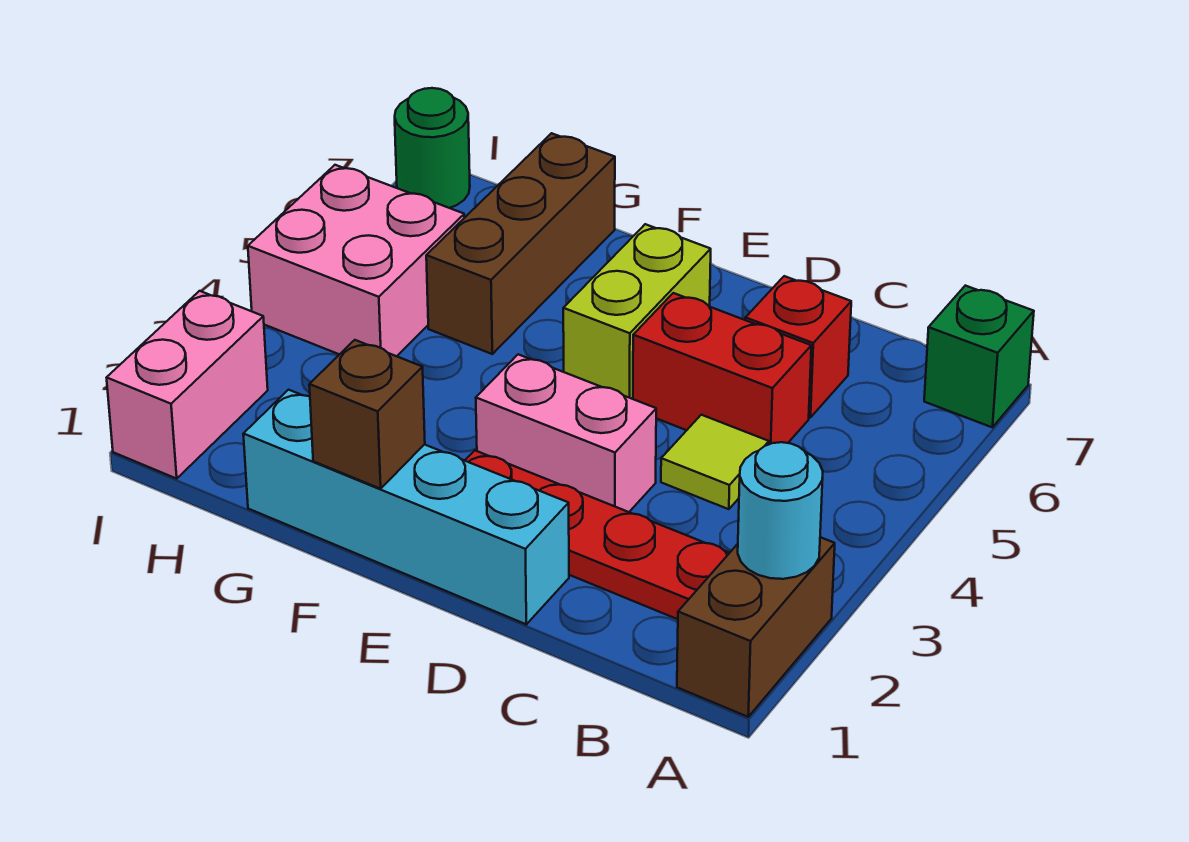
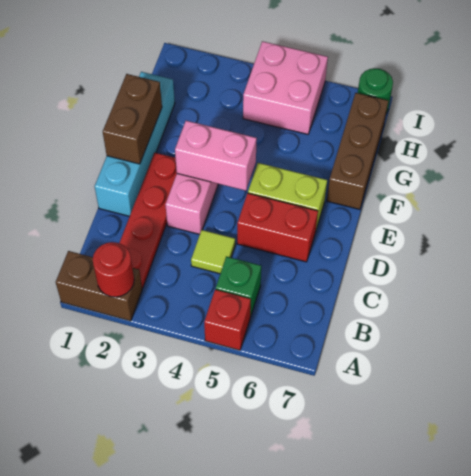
cyan round brick A2 level 2 -> red round brick A2 level 2
green brick A7 level 1 -> green brick B5 level 1
red brick C5:D5 level 1 -> red brick D5:D6 level 1
red brick C6 level 1 -> red brick A5 level 1
brown brick F1 level 2 -> brown brick E1:F1 level 2
brown brick G5:G7 level 1 -> brown brick F7:H7 level 1
pink brick I1:I2 level 1 -> pink brick E3:E4 level 2

